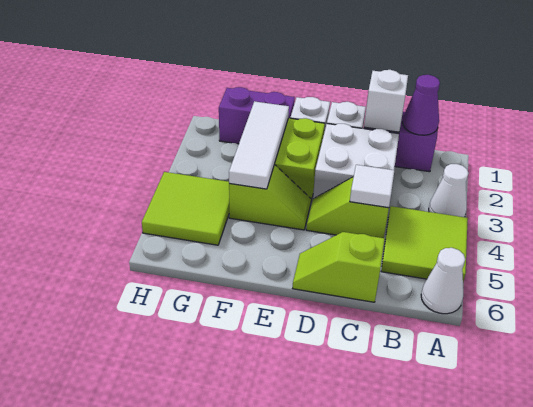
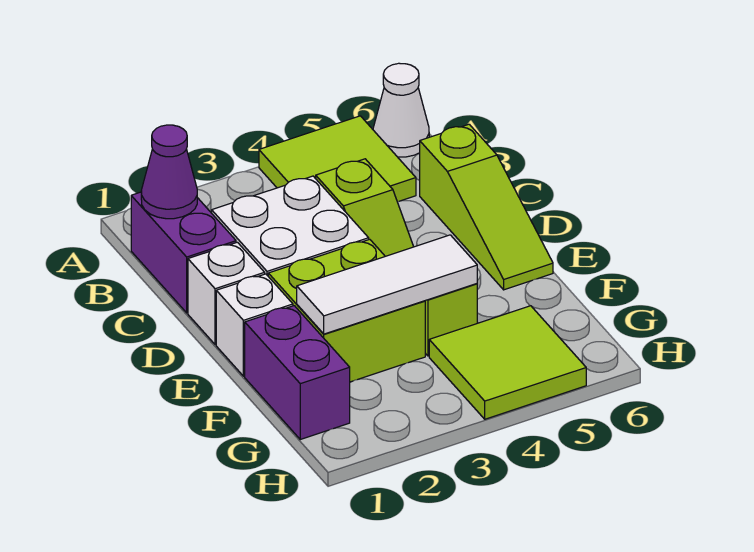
white cone A3 level 1 -> none
white brick C1 level 2 -> none
white tile C4 level 2 -> none
lime slope C6:D6 level 1 top C -> lime slope C6:E6 level 1 top C

